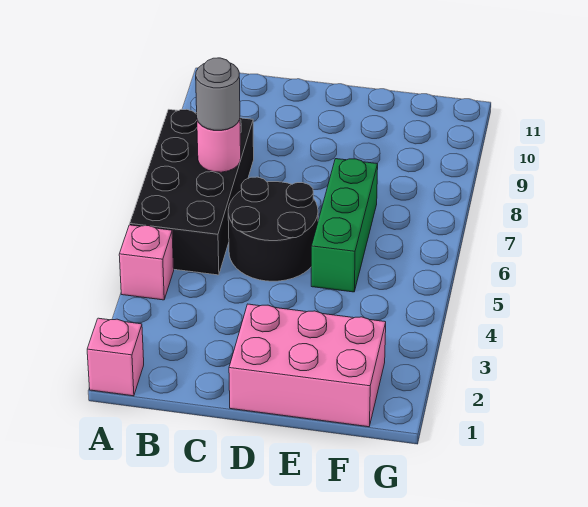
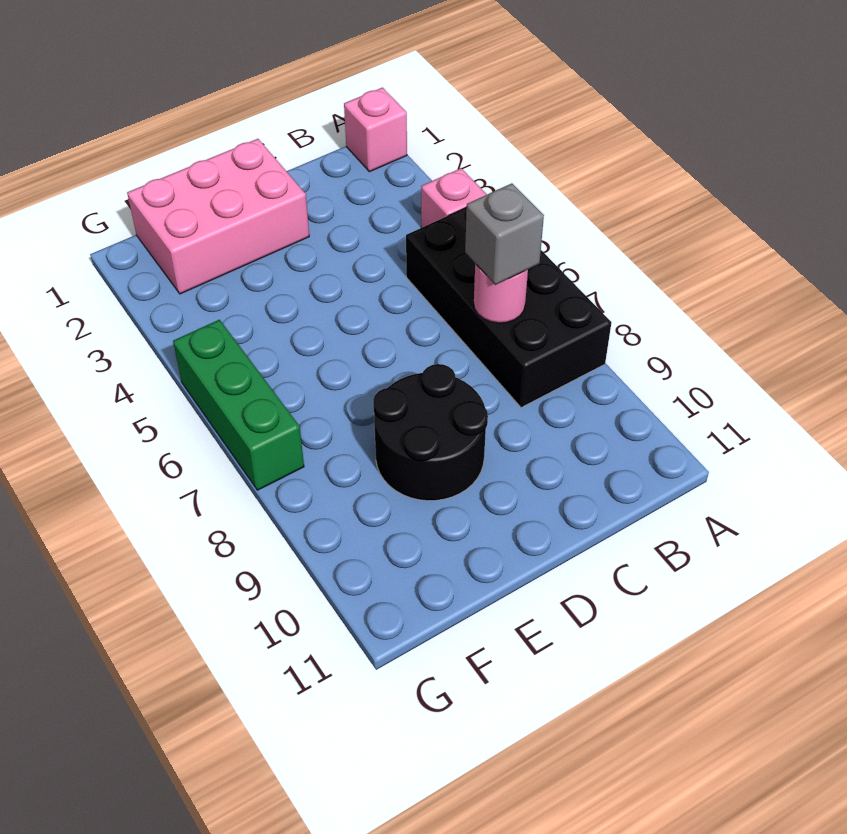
grey round brick B7 level 3 -> grey brick B7 level 3
black round brick C5:D6 level 1 -> black round brick D8:E9 level 1
green brick E5:E7 level 1 -> green brick G5:G7 level 1

